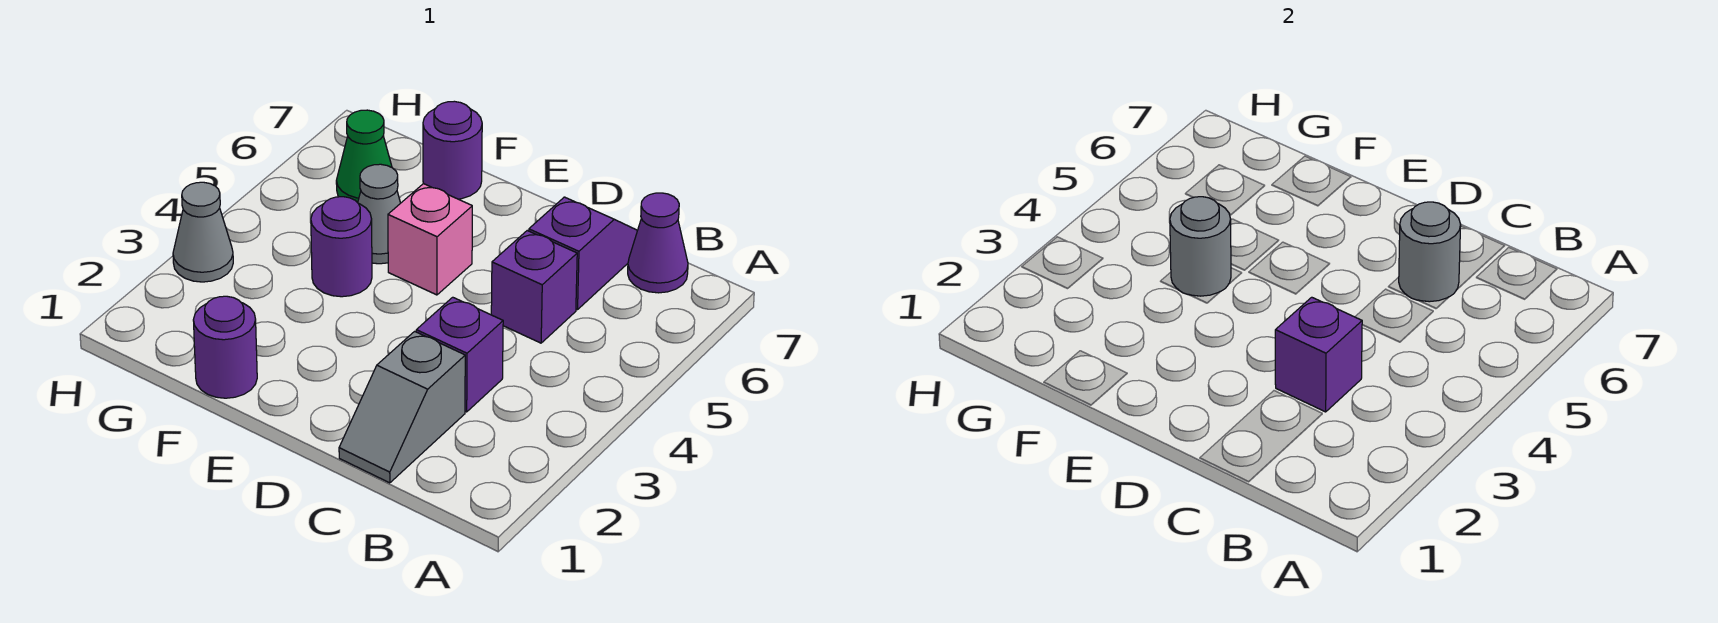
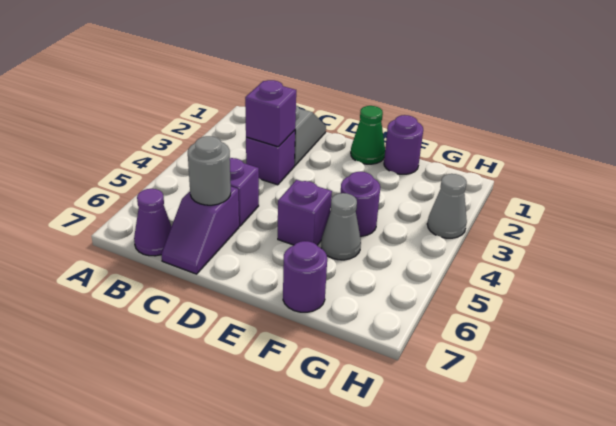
pink brick E5 level 1 -> purple brick E5 level 1
grey round brick F4 level 2 -> none
green cone G6 level 1 -> green cone E1 level 1

